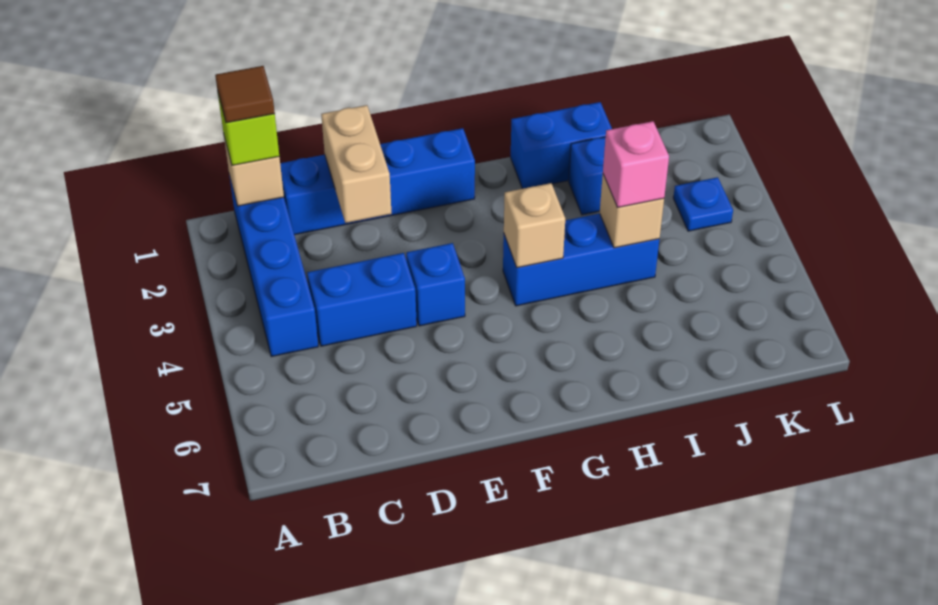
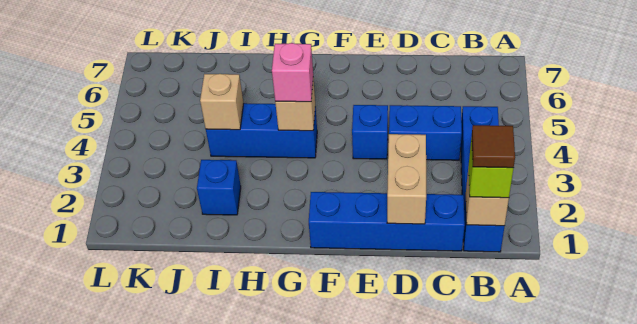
blue brick H1:I1 level 1 -> none
pink brick I4 level 3 -> pink brick G4 level 3
blue plate K3 level 1 -> none

